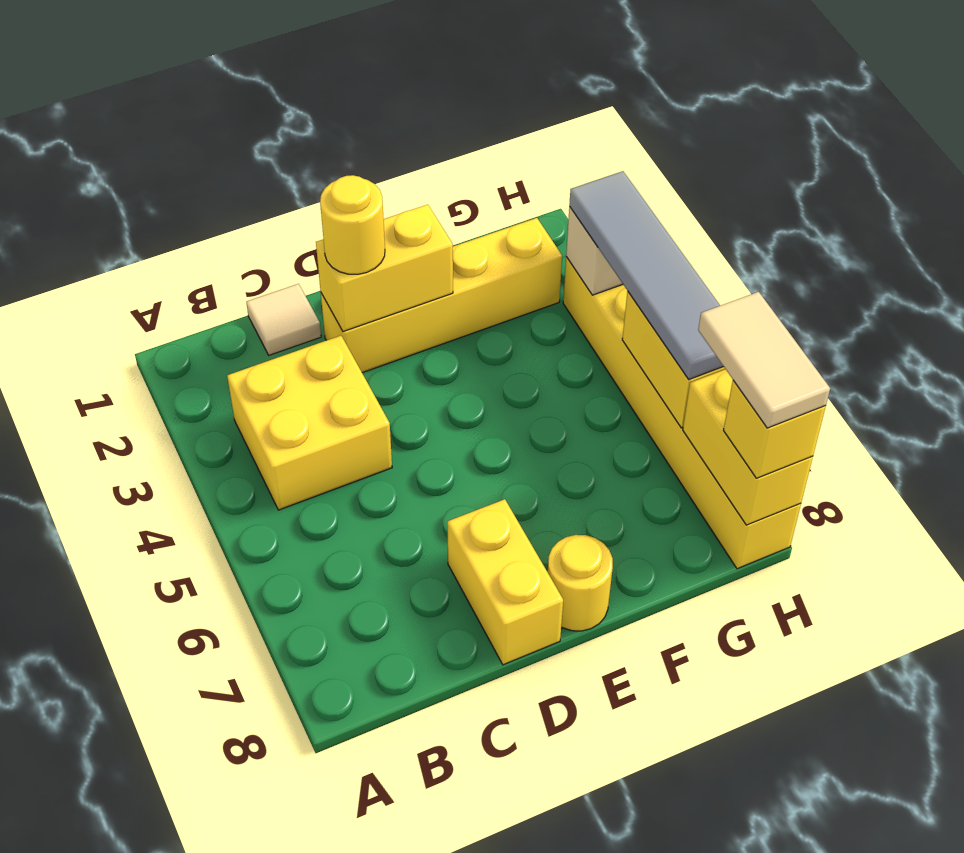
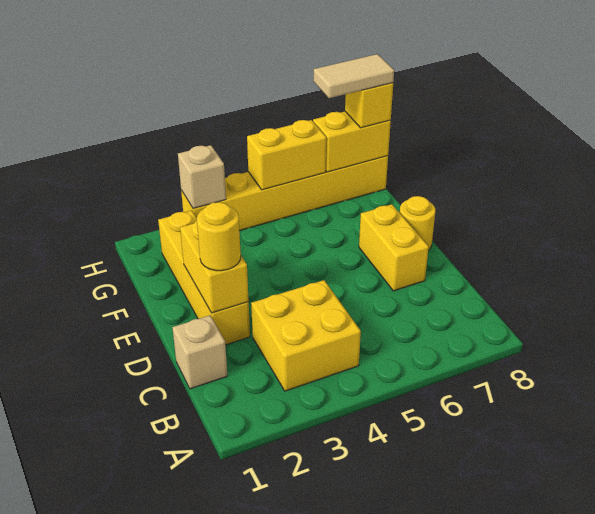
tan tile C1 level 1 -> tan brick C1 level 1
yellow brick D7:D8 level 1 -> yellow brick D7:E7 level 1
grey tile H3:H6 level 3 -> none

